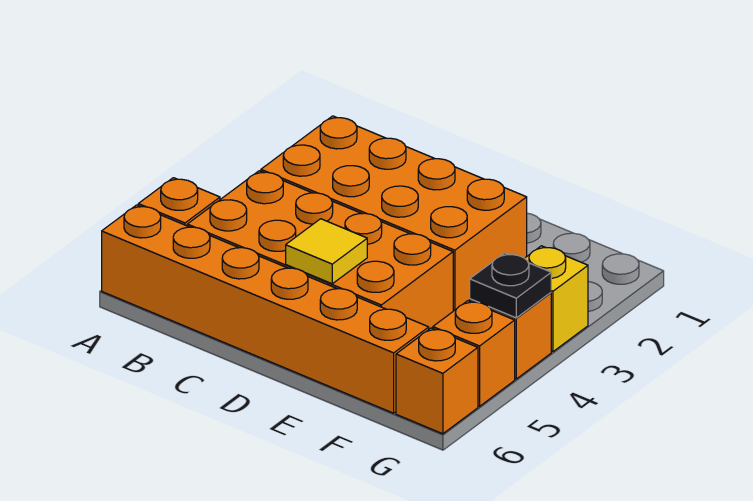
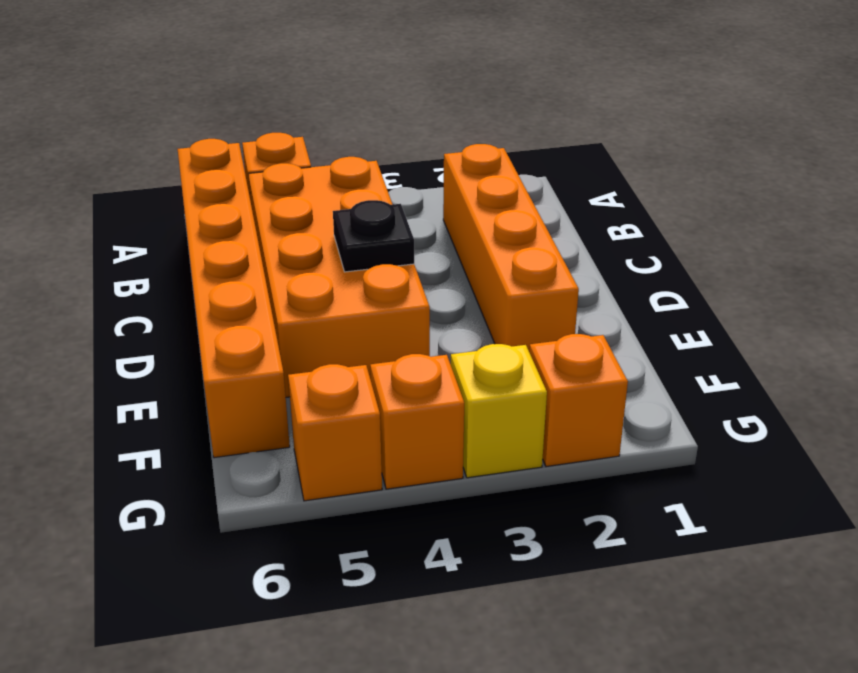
orange brick B2:E3 level 1 -> orange brick B2:E2 level 1
yellow tile D5 level 2 -> none
black plate G4 level 2 -> black plate D4 level 2
orange brick G6 level 1 -> orange brick G2 level 1

